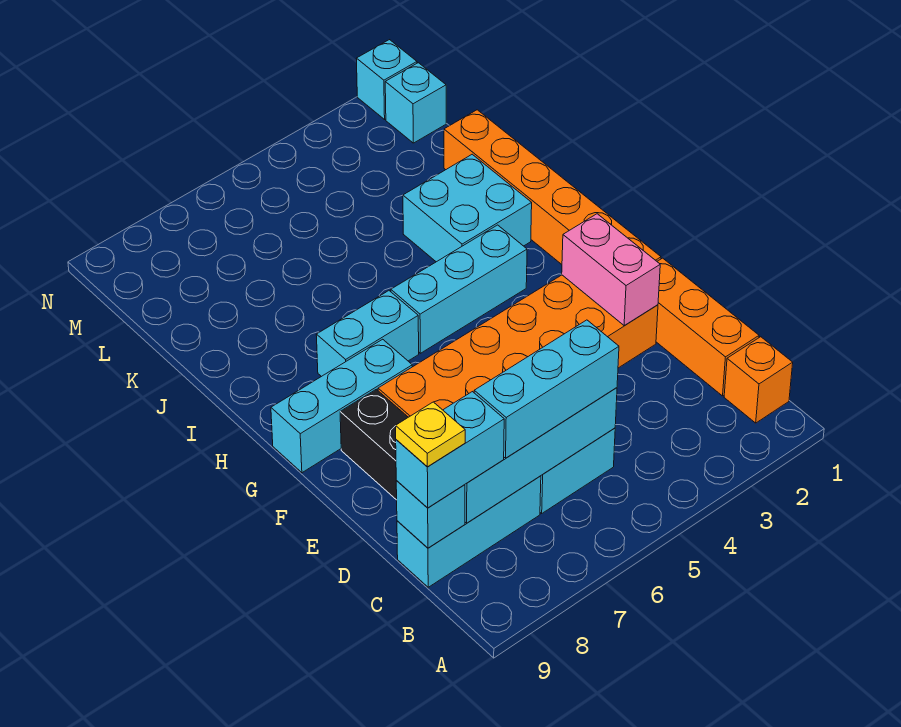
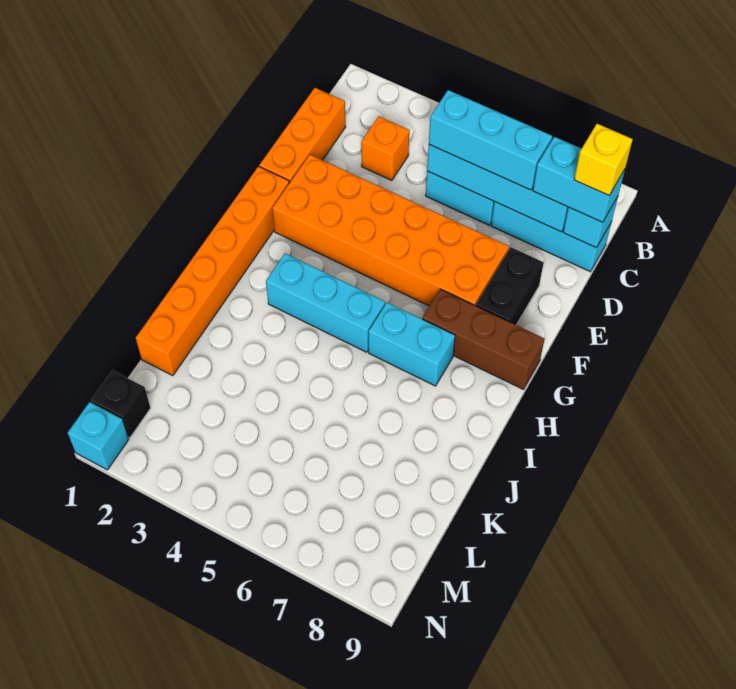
orange brick B1 level 1 -> orange brick C3 level 1
yellow plate C9 level 4 -> yellow brick C9 level 4
pink brick E2:F2 level 2 -> none
cyan brick G7:G9 level 1 -> brown brick G7:G9 level 1
cyan brick I2:J3 level 1 -> none
cyan brick M1 level 1 -> black brick M1 level 1

